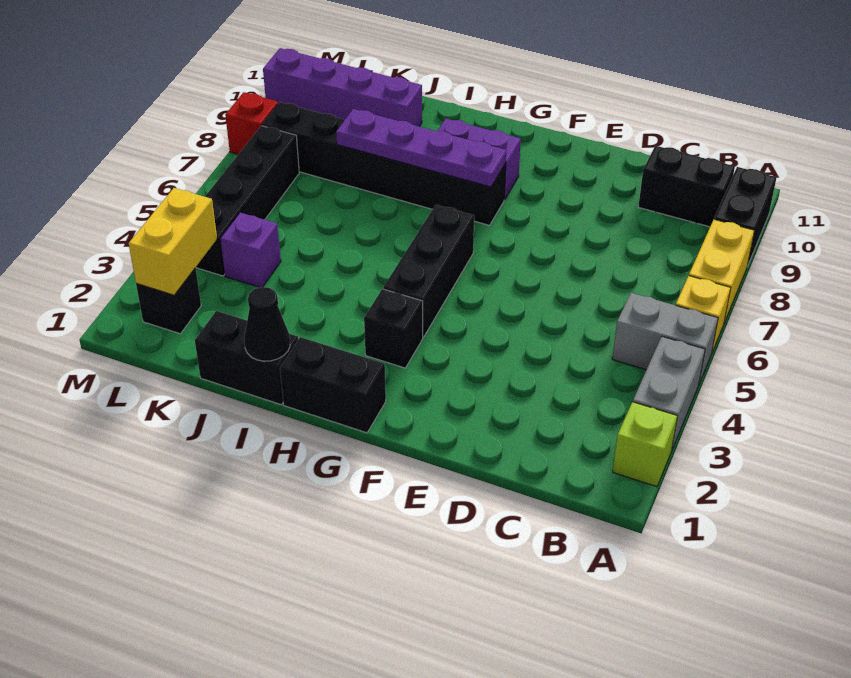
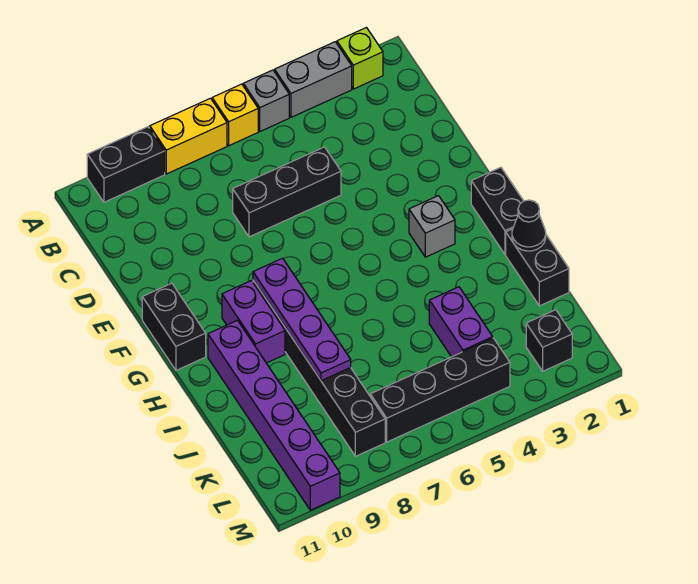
grey brick A5:B5 level 1 -> grey brick A5 level 1
black brick B10:C10 level 1 -> black brick F11:G11 level 1
black brick G3 level 1 -> grey brick G3 level 1
black brick G4:G6 level 1 -> black brick D5:D7 level 1
purple brick J10:M10 level 1 -> purple brick H10:M10 level 1
purple brick K4 level 1 -> purple brick J4:K4 level 1
yellow brick L2:L3 level 2 -> none
red brick M8 level 1 -> none

